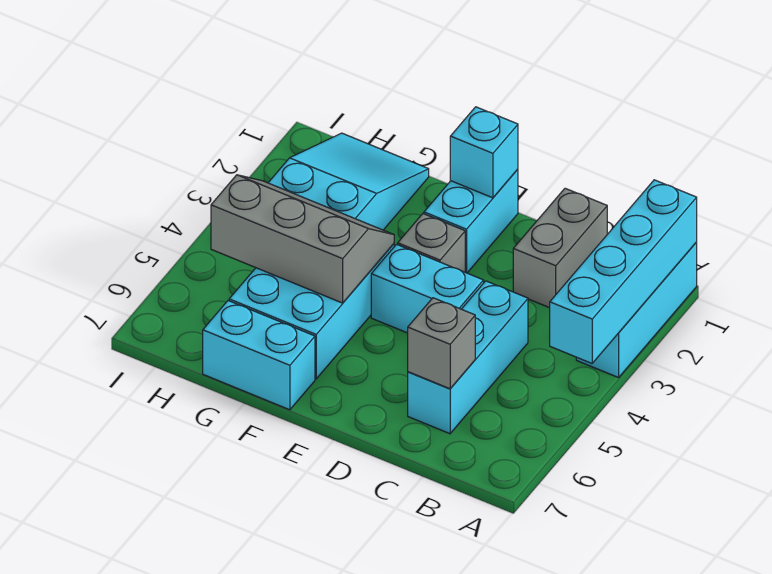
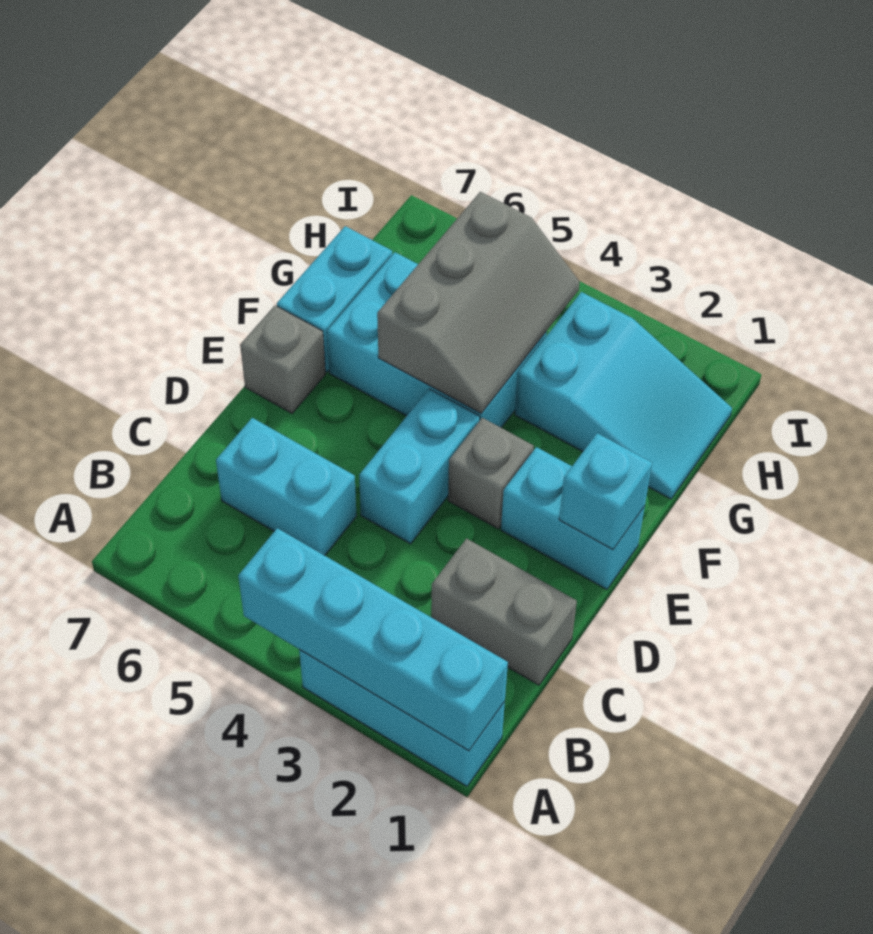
cyan brick C4:C6 level 1 -> cyan brick C5:C6 level 1
grey brick C6 level 2 -> grey brick E7 level 1

